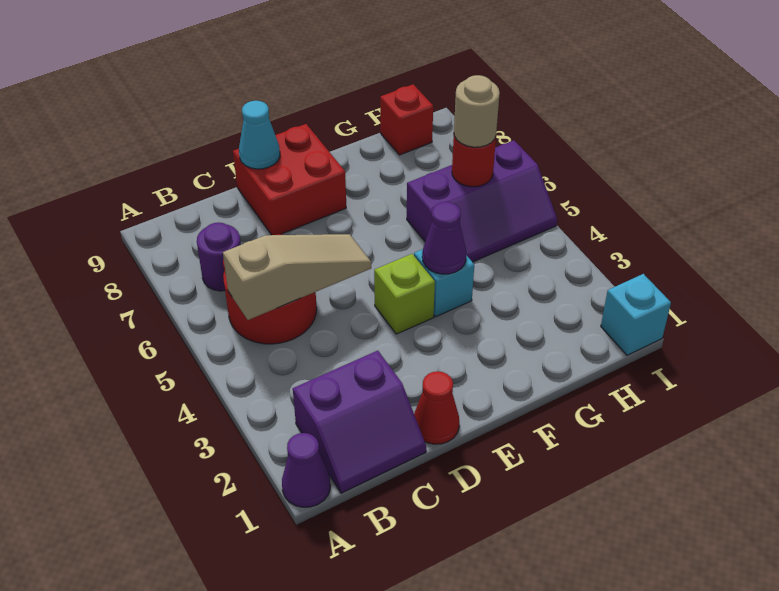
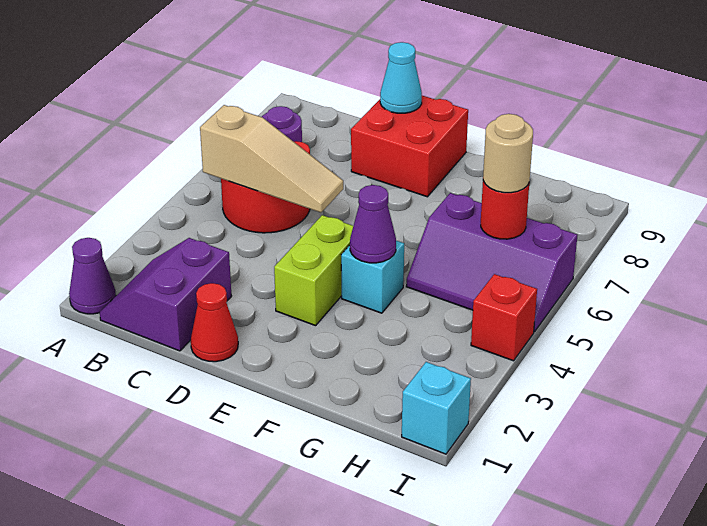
purple slope B1:C2 level 1 top 2 -> purple slope B1:C2 level 1 top C
lime brick E4 level 1 -> lime brick E3:E4 level 1
red brick H9 level 1 -> red brick I4 level 1

